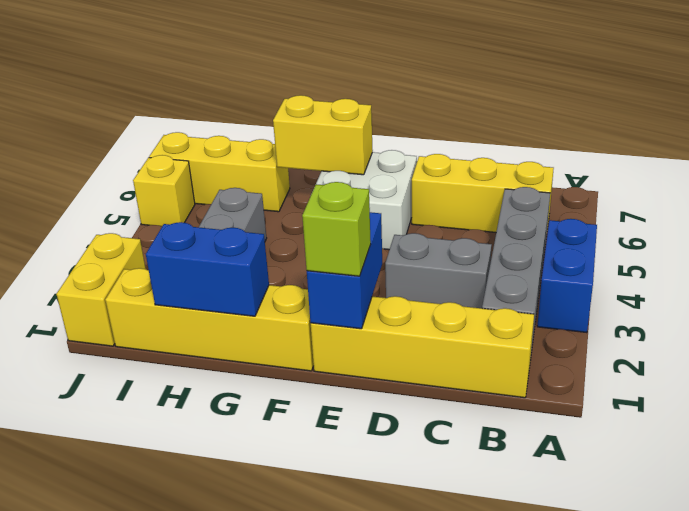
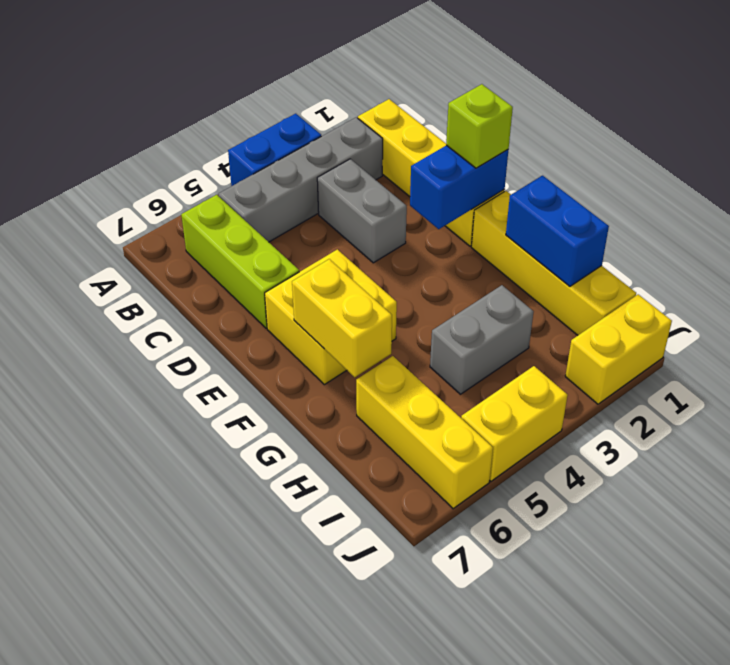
yellow brick B6:D6 level 1 -> lime brick B6:D6 level 1
white brick E5:F6 level 1 -> yellow brick E5:F6 level 1
yellow brick J5 level 1 -> yellow brick J4:J5 level 1

